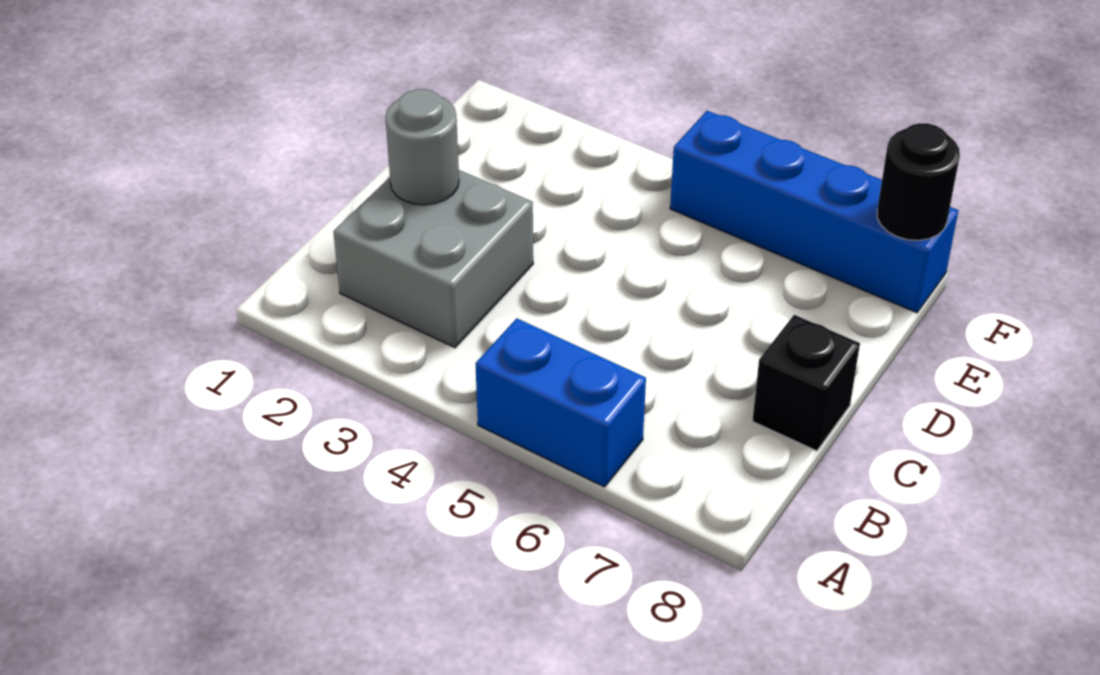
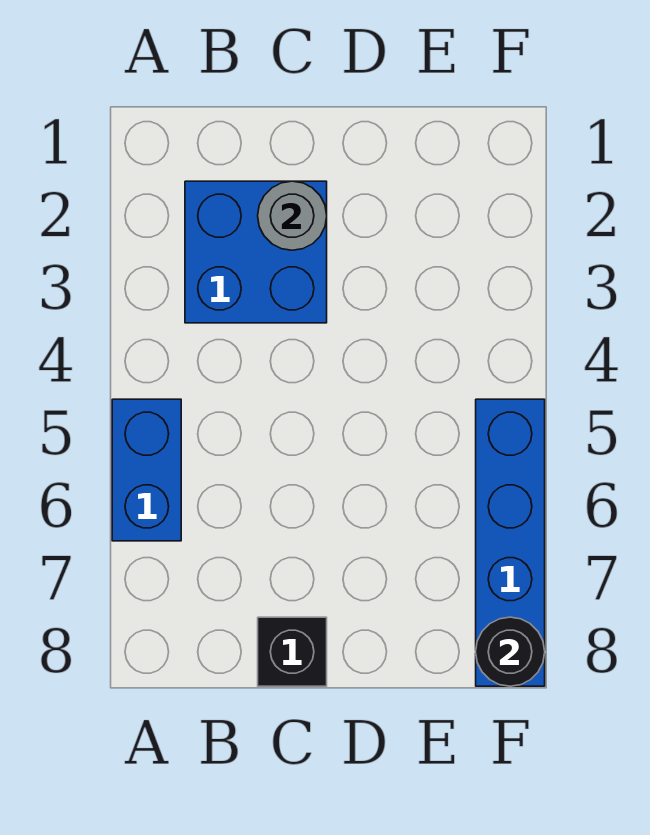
grey brick B2:C3 level 1 -> blue brick B2:C3 level 1

